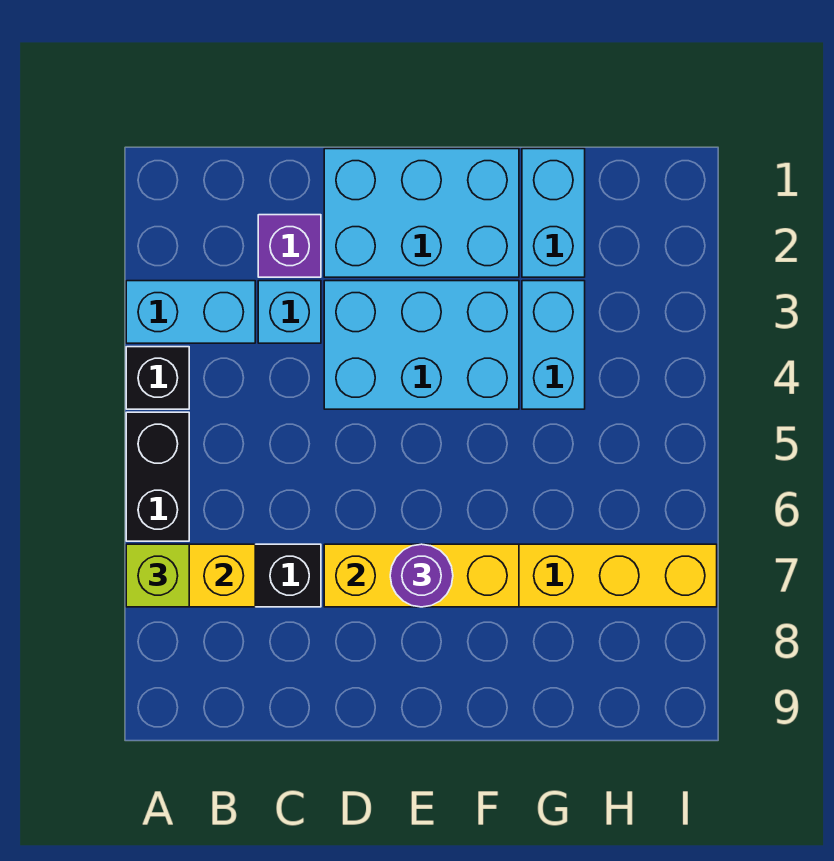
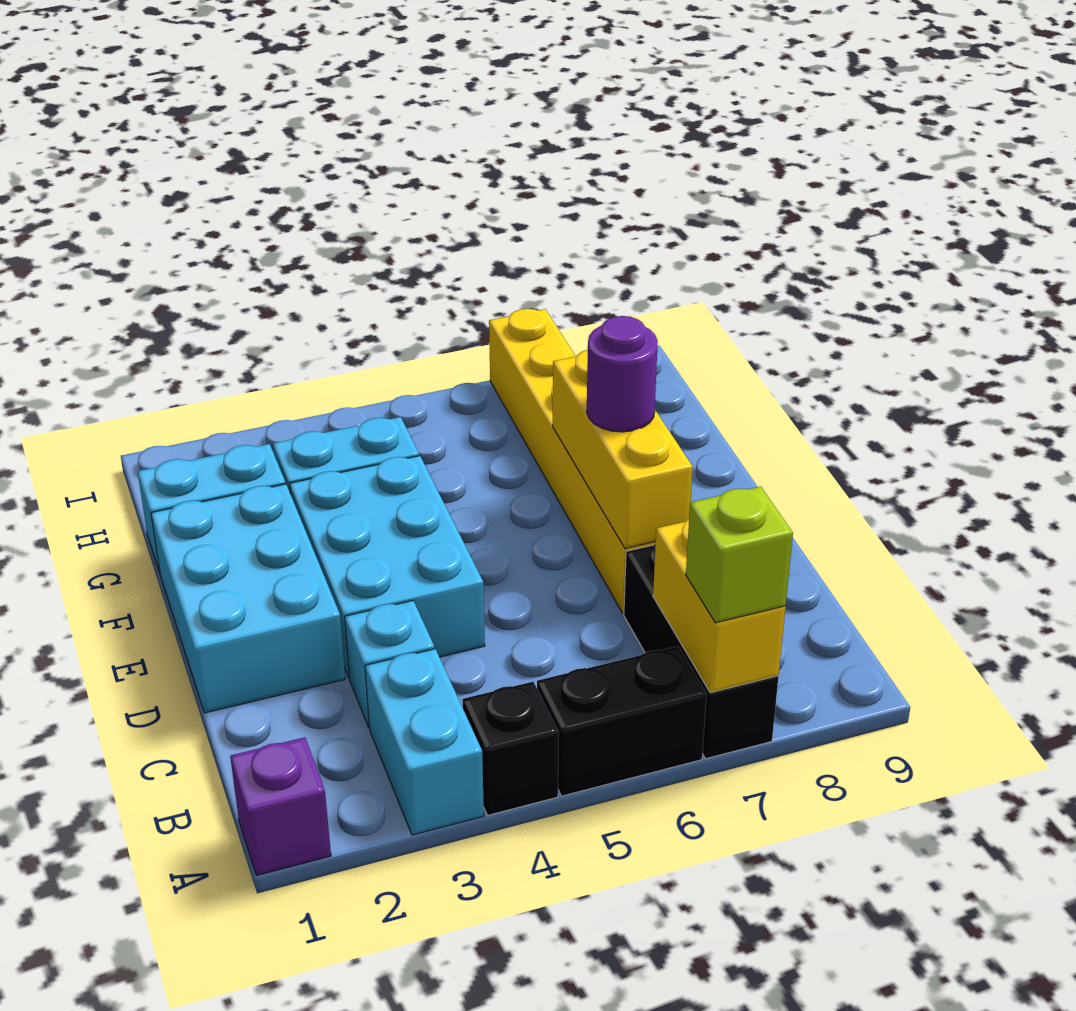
purple brick C2 level 1 -> purple brick A1 level 1

